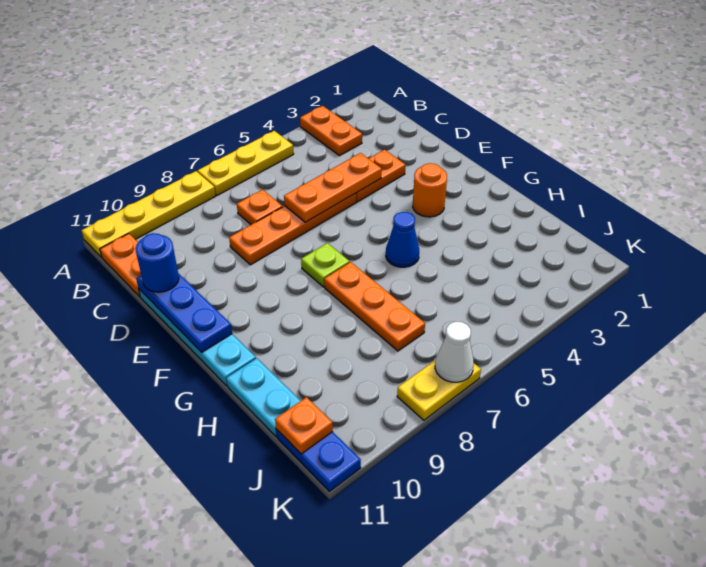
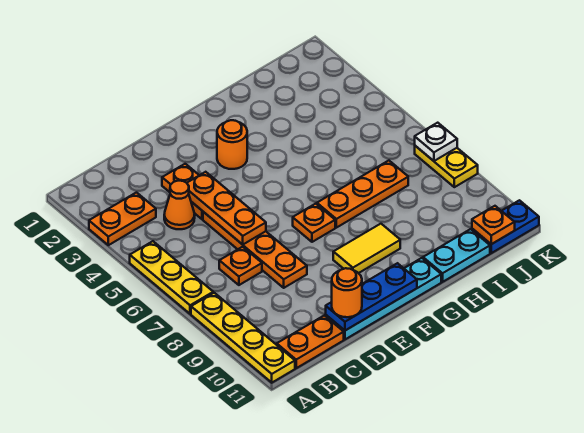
none -> orange cone C4 level 1
blue round brick D11 level 3 -> orange round brick D11 level 3
lime plate F7 level 1 -> orange plate F7 level 1
none -> yellow tile F9:G9 level 1
blue cone G5 level 1 -> none
white cone K7 level 2 -> white plate K7 level 2

